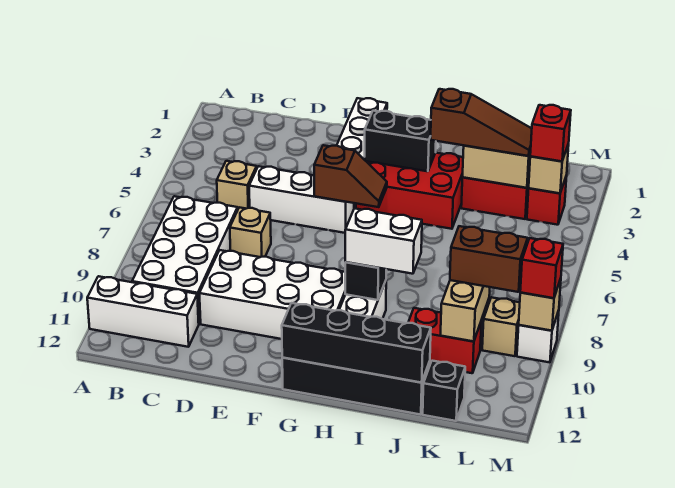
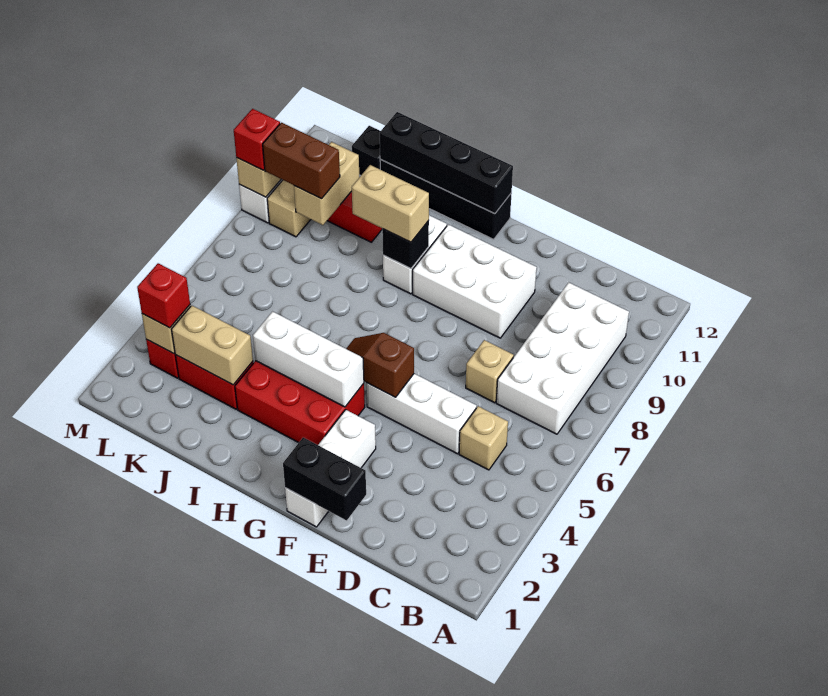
white brick A11:C11 level 1 -> white brick G4:I4 level 2
white brick D9:G10 level 1 -> white brick E9:G10 level 1
black brick G3:H3 level 2 -> black brick E1:F1 level 2
white brick H9:I9 level 3 -> tan brick H9:I9 level 3
brown slope I3:K3 level 3 top I -> none

